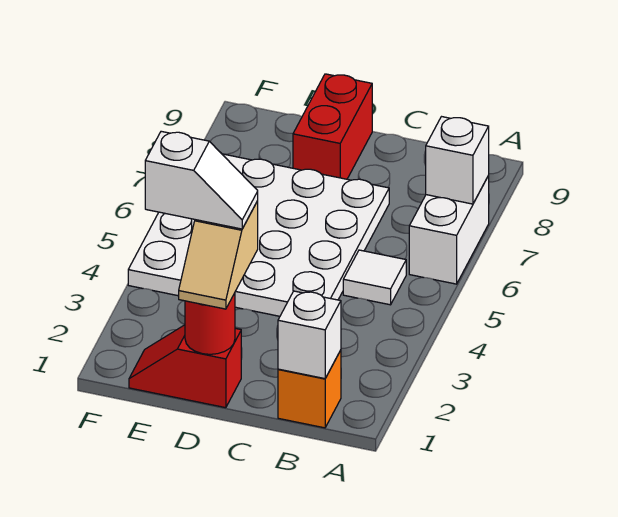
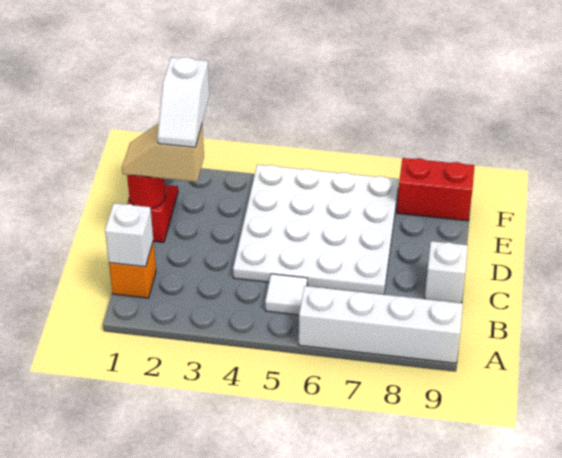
white brick A6:A7 level 1 -> white brick A6:A9 level 1
white brick A7 level 2 -> white brick C9 level 1
red brick D8:D9 level 1 -> red brick F8:F9 level 1

